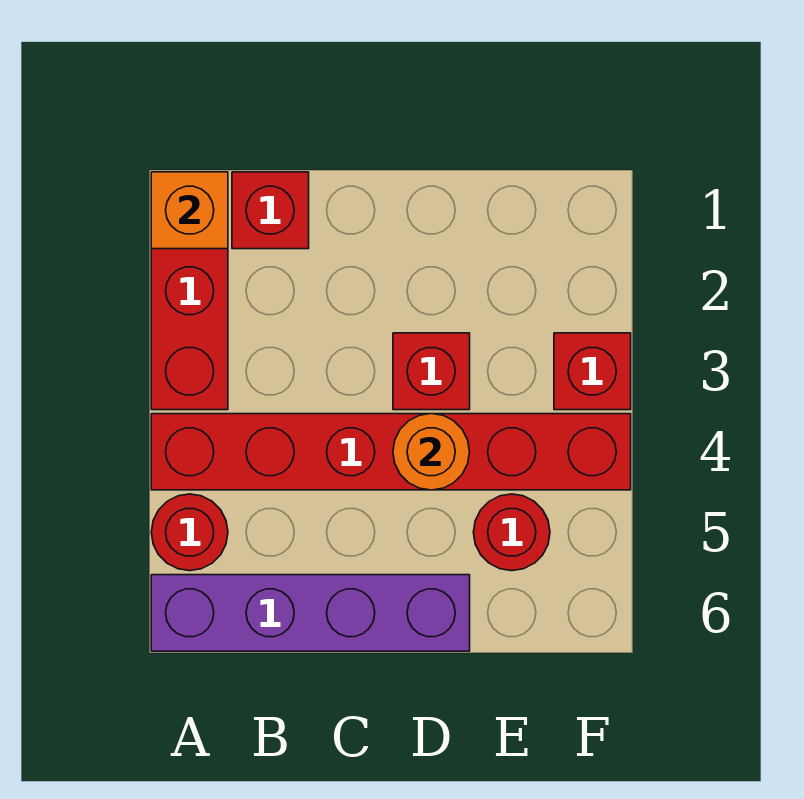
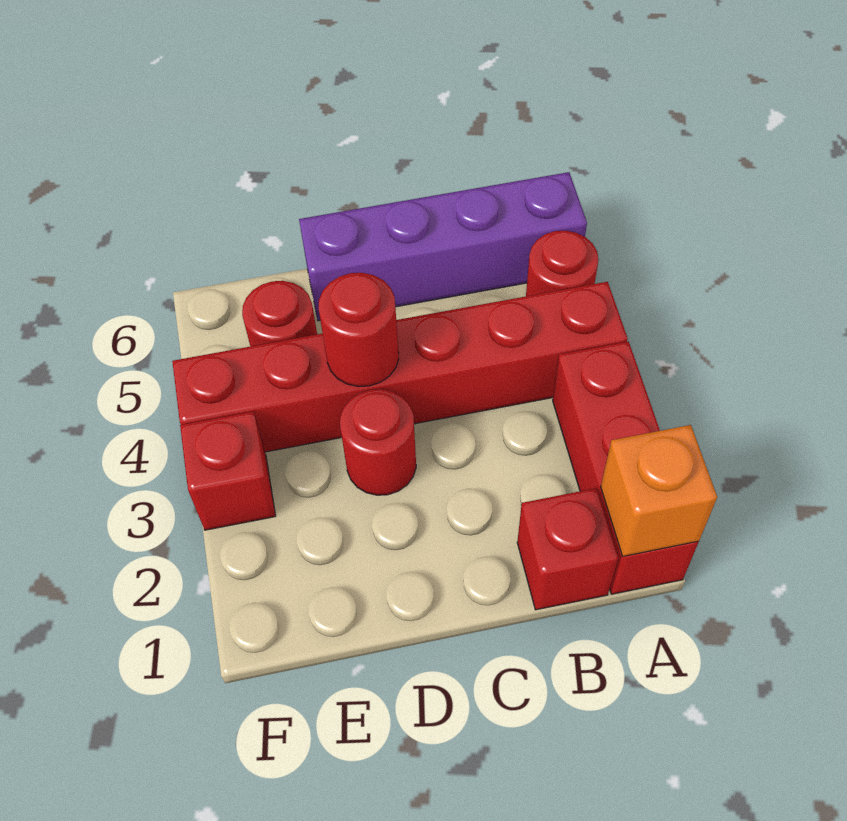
red brick D3 level 1 -> red round brick D3 level 1
orange round brick D4 level 2 -> red round brick D4 level 2

